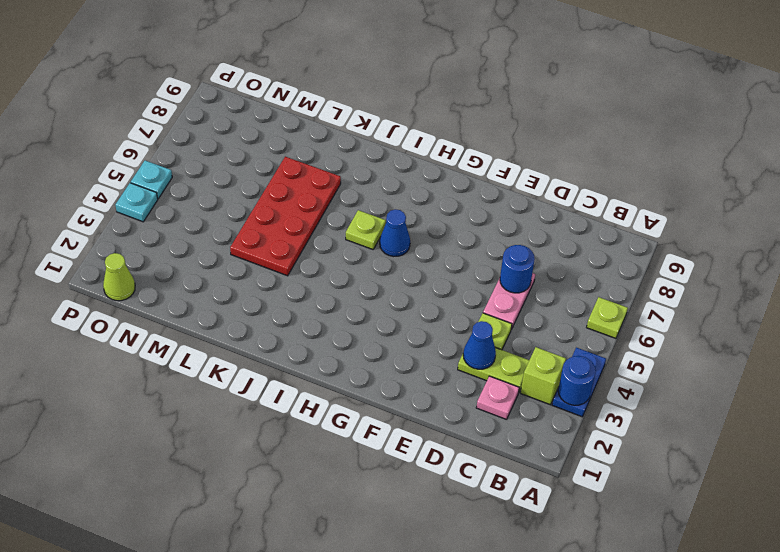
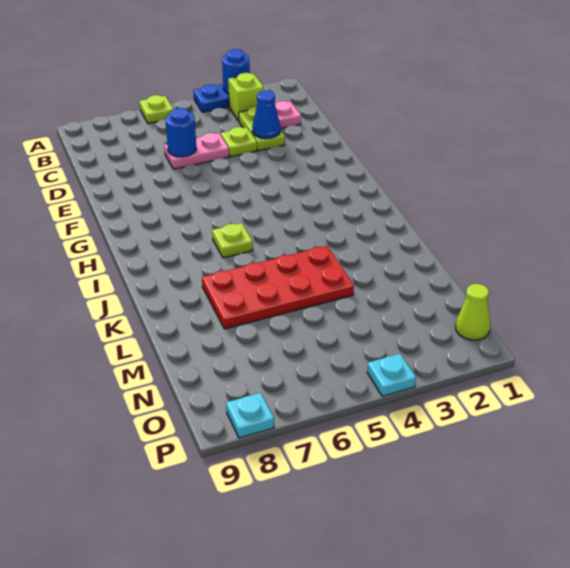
blue cone H6 level 1 -> none
cyan plate P5 level 1 -> cyan plate P8 level 1

